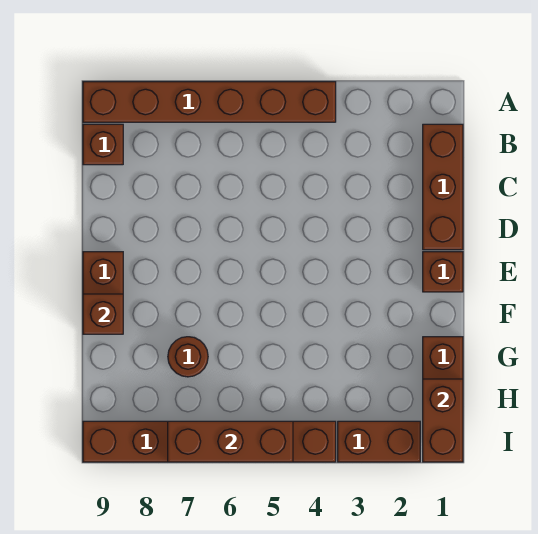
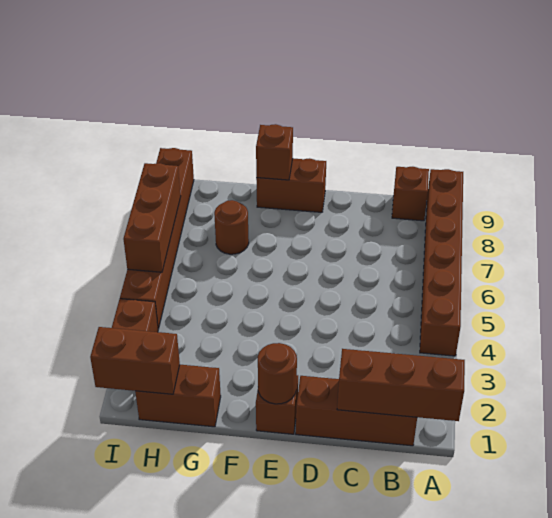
none -> brown brick A1:C1 level 2
none -> brown round brick E1 level 2

